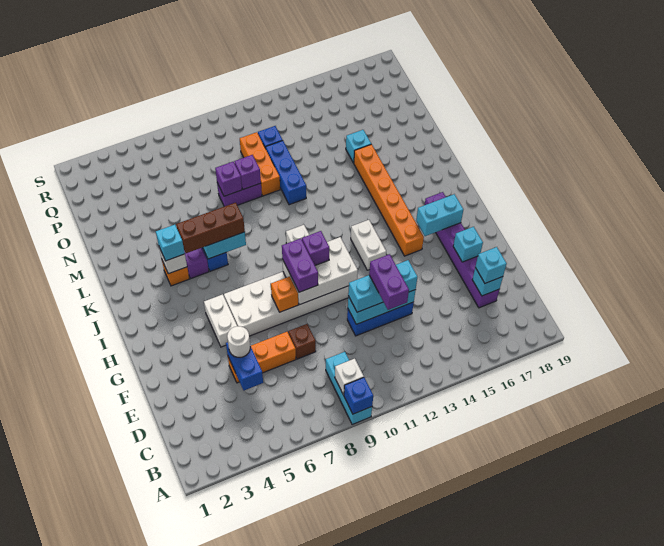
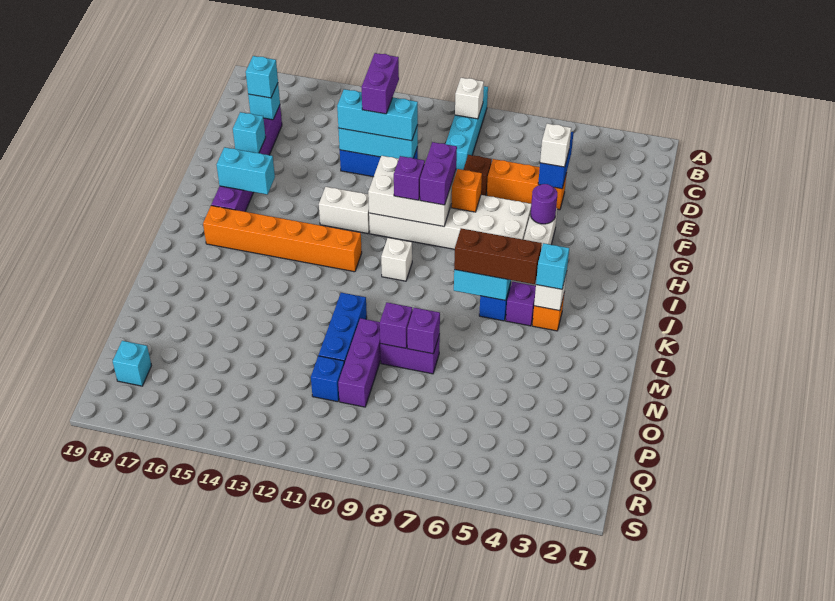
cyan brick A9:C9 level 1 -> cyan brick A9:D9 level 1
blue brick A9 level 2 -> none
white round brick E5 level 3 -> white brick E5 level 3
none -> purple round brick G5 level 2
white brick H13:I13 level 1 -> white brick H12:H13 level 1
orange brick H15:M15 level 1 -> orange brick J12:J17 level 1
orange brick N10:P10 level 1 -> purple brick N10:P10 level 1
cyan brick N15 level 1 -> cyan brick Q18 level 1

